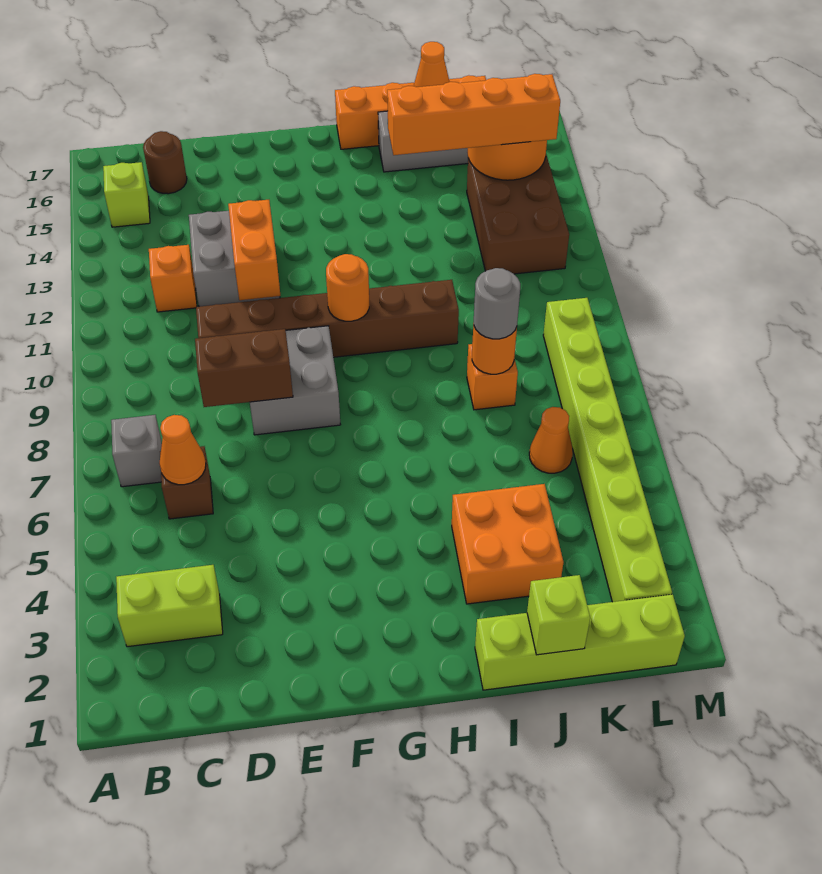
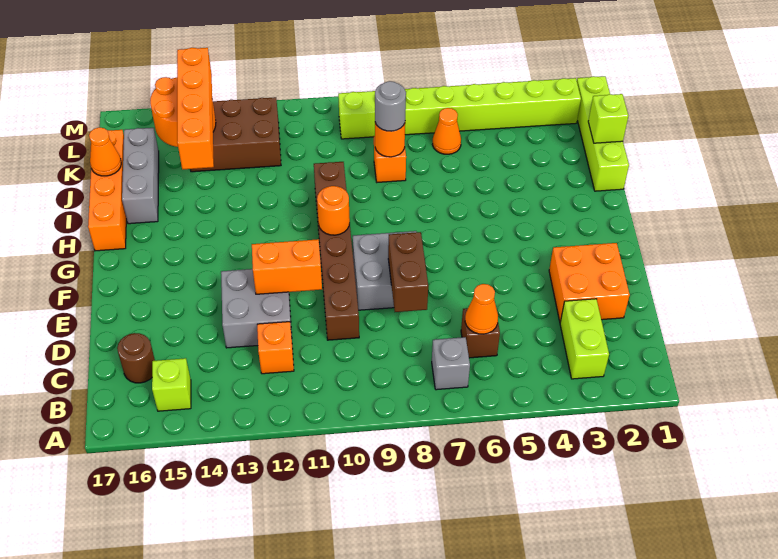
orange brick I3:J4 level 1 -> orange brick D2:E3 level 1

